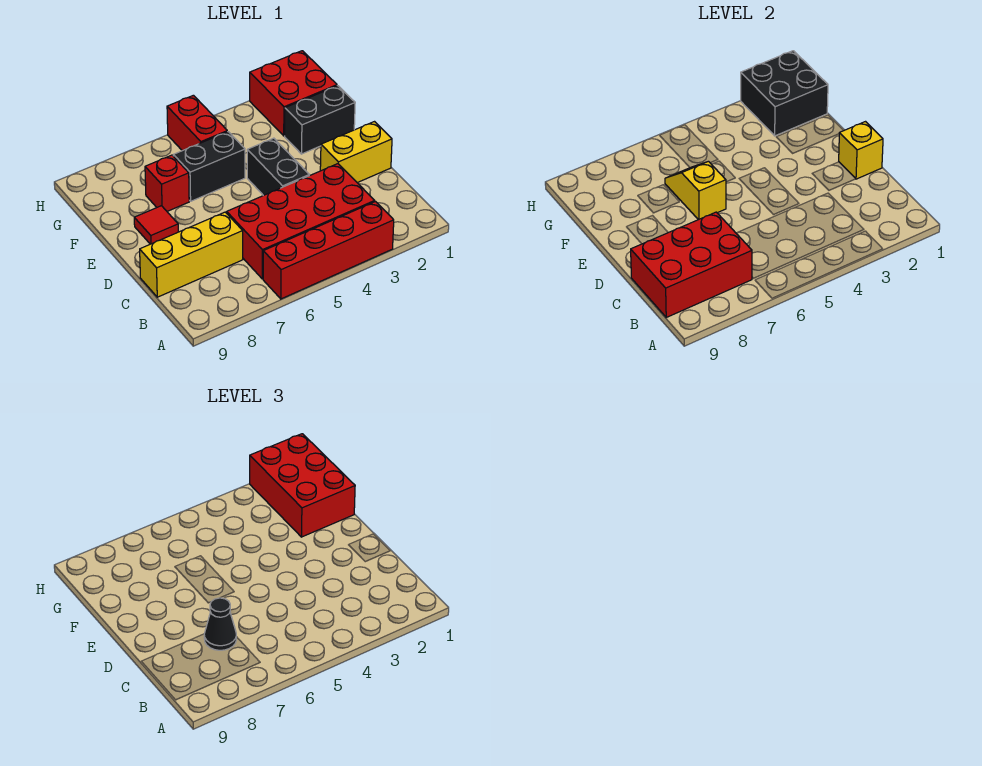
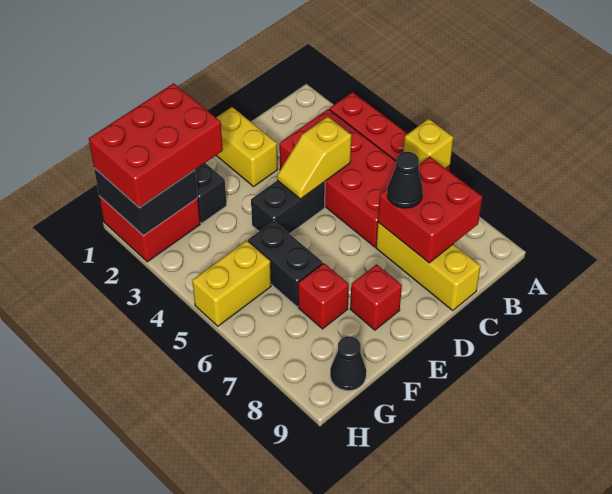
red brick B7:C9 level 2 -> red brick B7:C8 level 2
yellow brick D1 level 2 -> yellow brick A6 level 2
yellow slope E6:F6 level 2 top E -> yellow slope C4:D4 level 2 top C
red tile E8 level 1 -> red brick E8 level 1
red brick G5:H5 level 1 -> yellow brick G5:H5 level 1
none -> black cone G9 level 1

